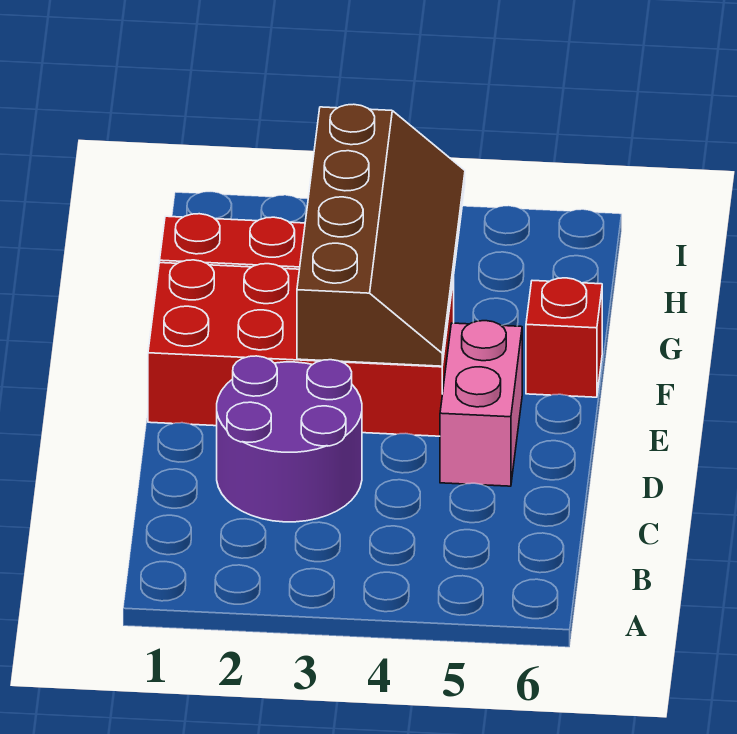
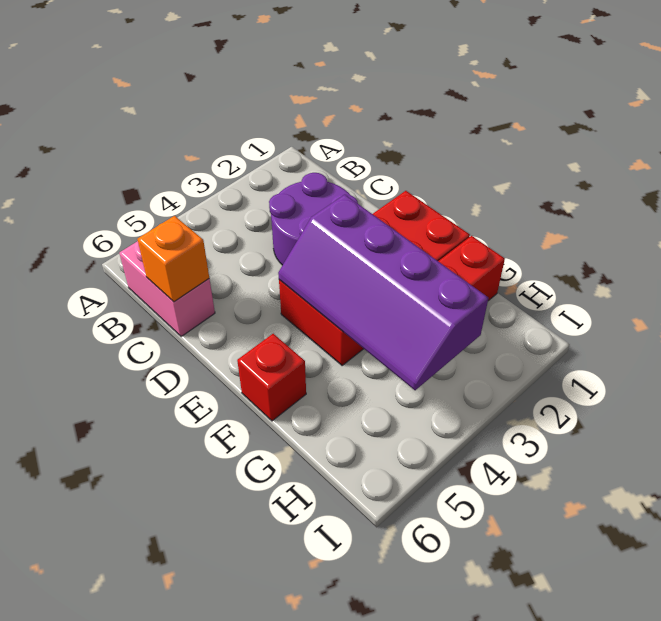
none -> orange brick C6 level 2
pink brick D5:E5 level 1 -> pink brick B6:C6 level 1
brown slope E3:H4 level 2 top 3 -> purple slope E3:H4 level 2 top 3

